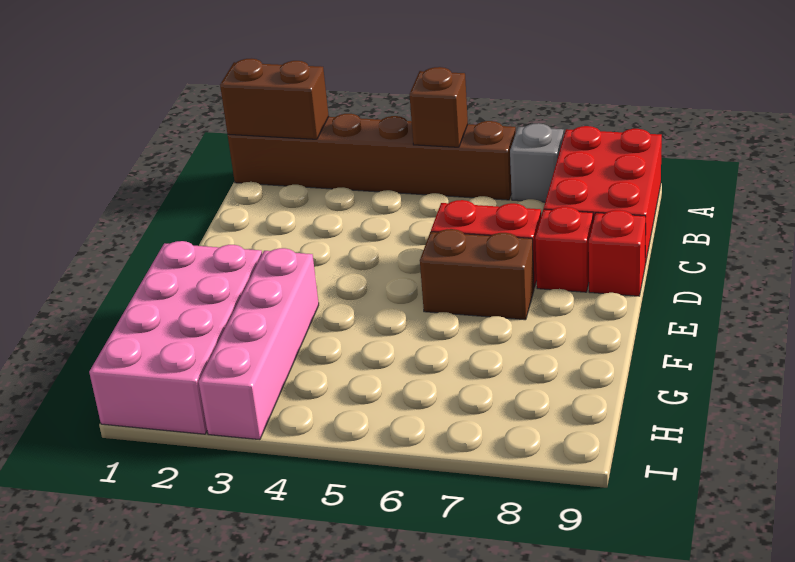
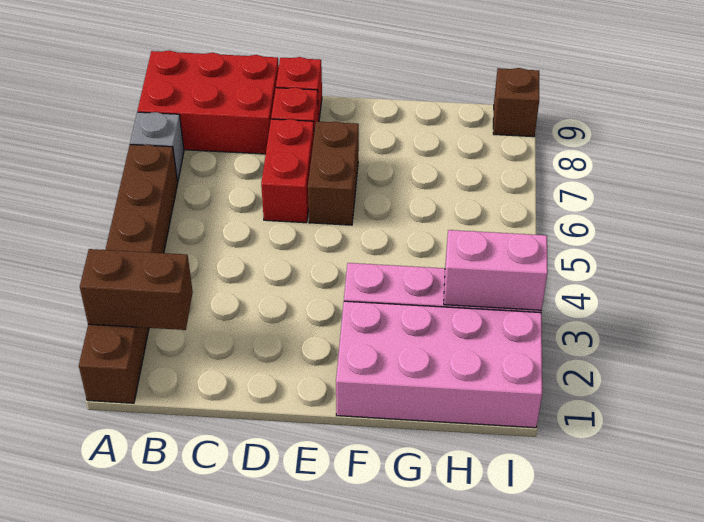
brown brick A1:A2 level 2 -> brown brick A2:B2 level 2
brown brick A5 level 2 -> brown brick I9 level 1
none -> pink brick H3:I3 level 2

